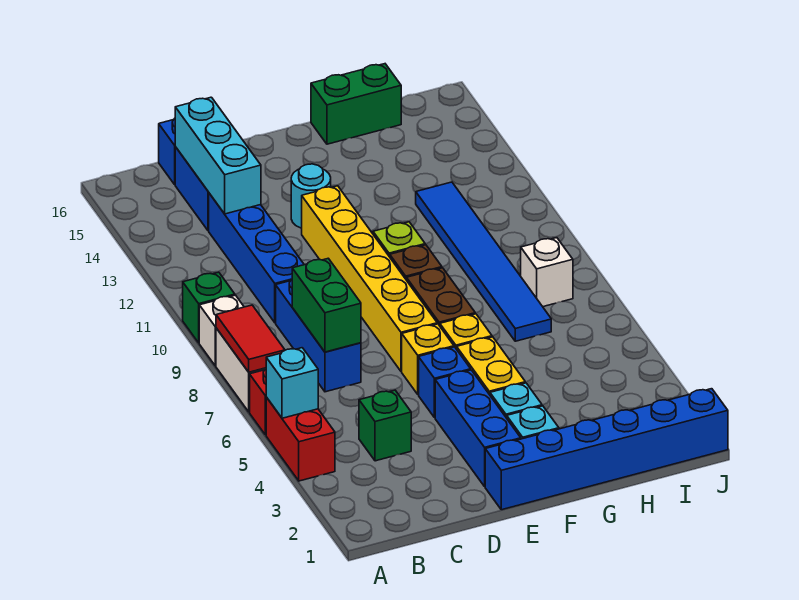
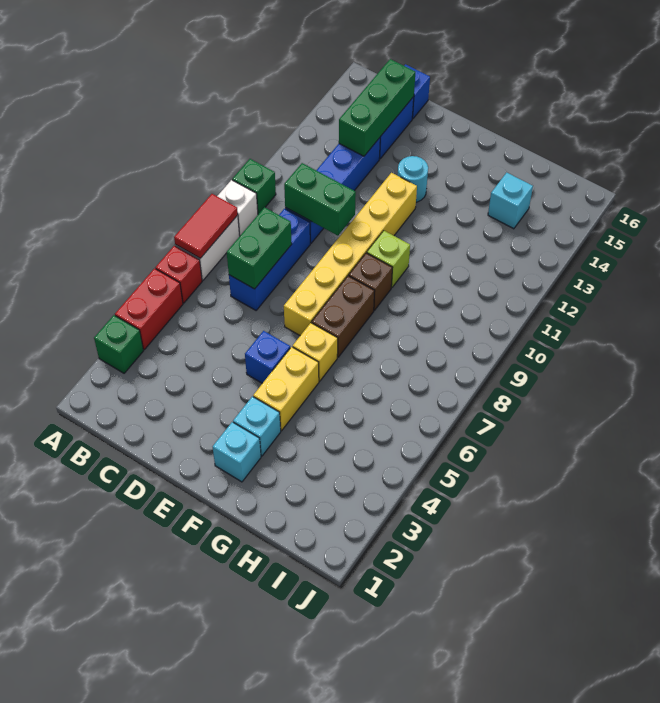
cyan brick A5 level 2 -> cyan brick H14 level 1
green brick C4 level 1 -> green brick A3 level 1
cyan brick C13:C15 level 2 -> green brick C13:C15 level 2
blue brick E1:J1 level 1 -> none
blue brick E2:E4 level 1 -> none
yellow brick E6 level 1 -> none
green brick G16:H16 level 1 -> green brick C10:D10 level 2
blue tile H7:H12 level 1 -> none
white brick I8 level 1 -> none

